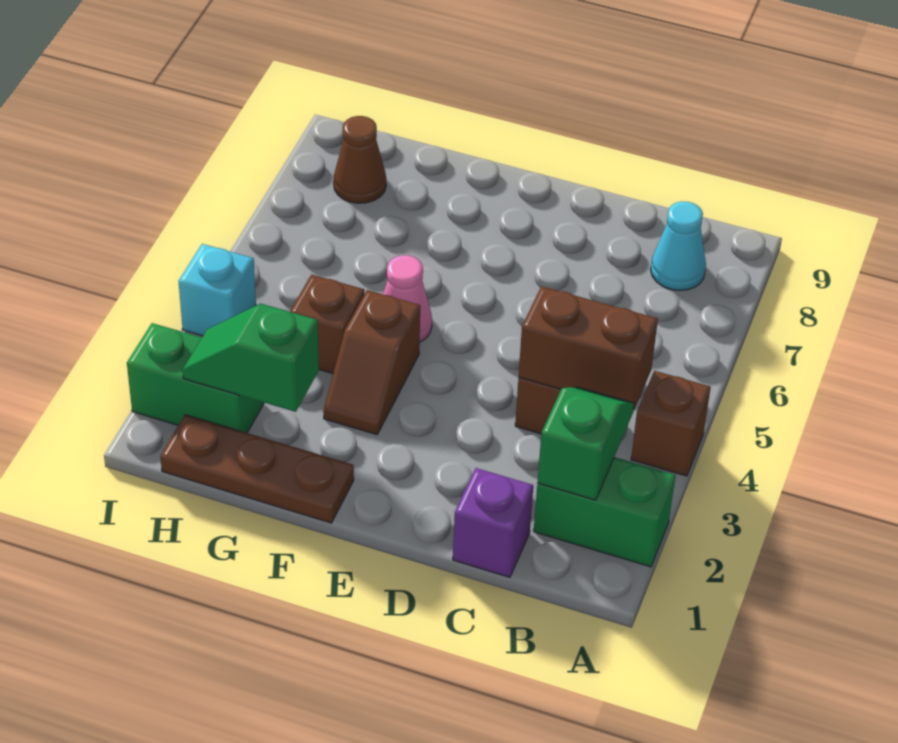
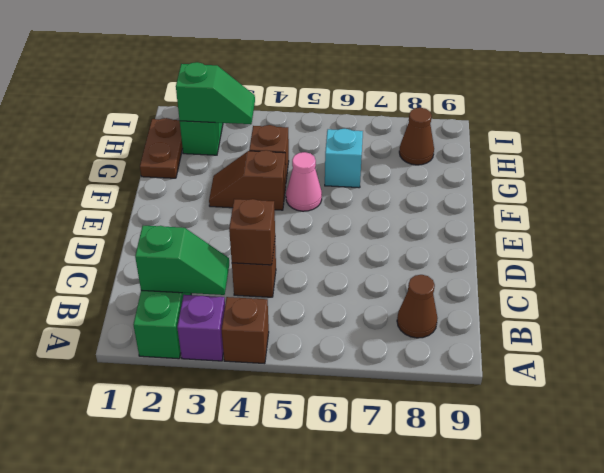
brown brick B4:C4 level 2 -> brown brick C4 level 2
cyan cone B8 level 1 -> brown cone B8 level 1
purple brick C1 level 1 -> purple brick A3 level 1
brown plate F1:H1 level 1 -> brown plate G1:H1 level 1
green slope G2:H2 level 2 top G -> green slope H2:H3 level 2 top 2
cyan brick I4 level 1 -> cyan brick G6 level 1

